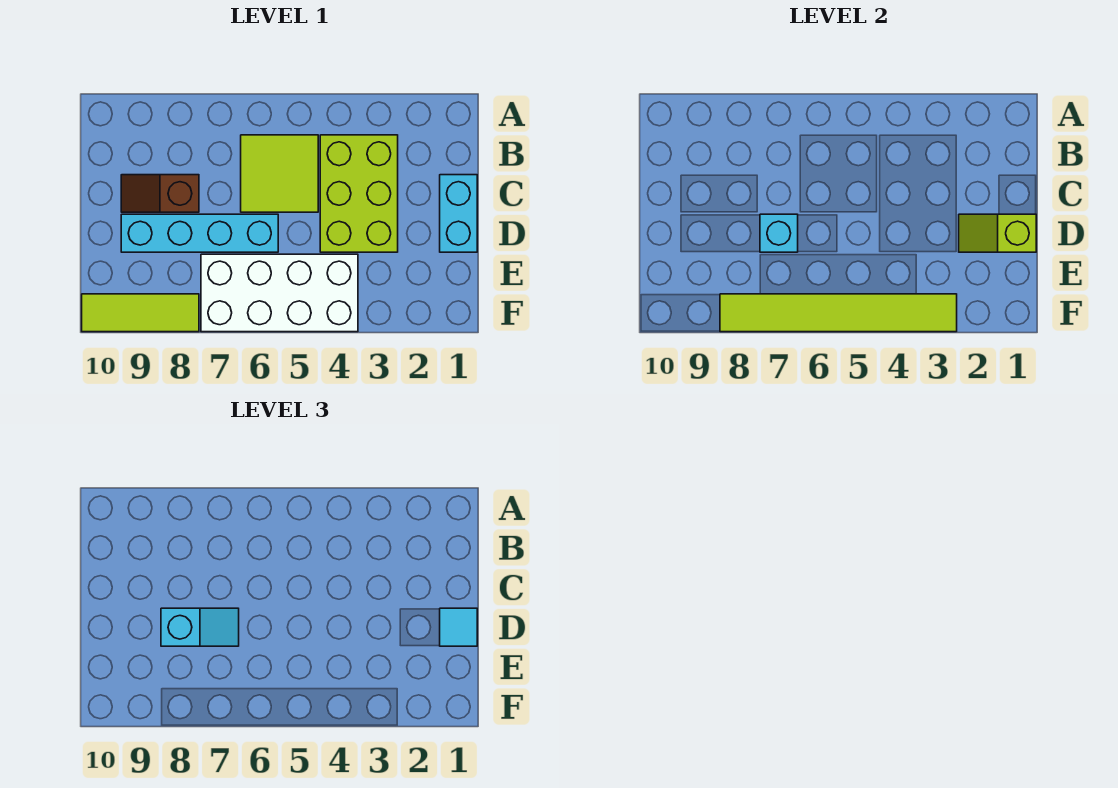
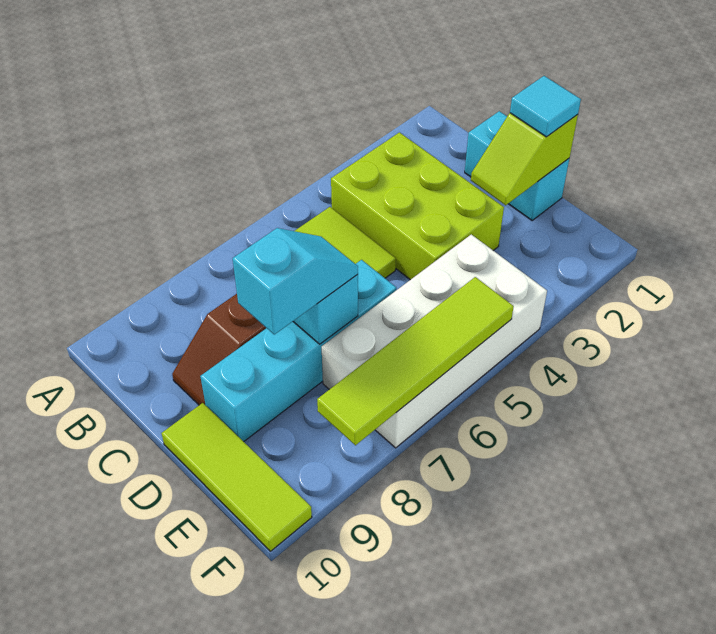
lime tile F3:F8 level 2 -> lime tile F5:F8 level 2
lime tile F8:F10 level 1 -> lime tile D10:F10 level 1

